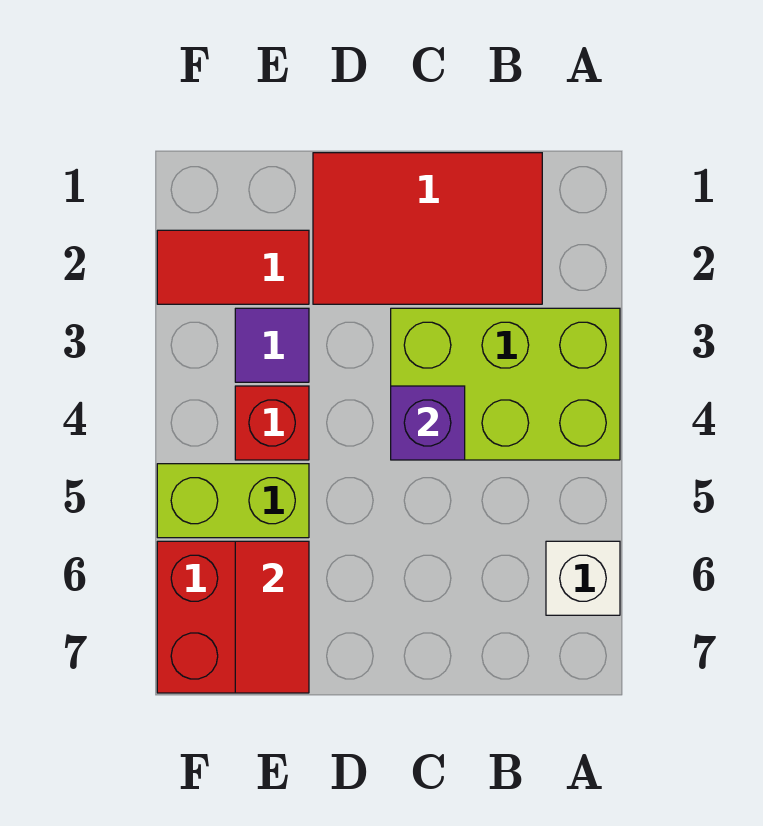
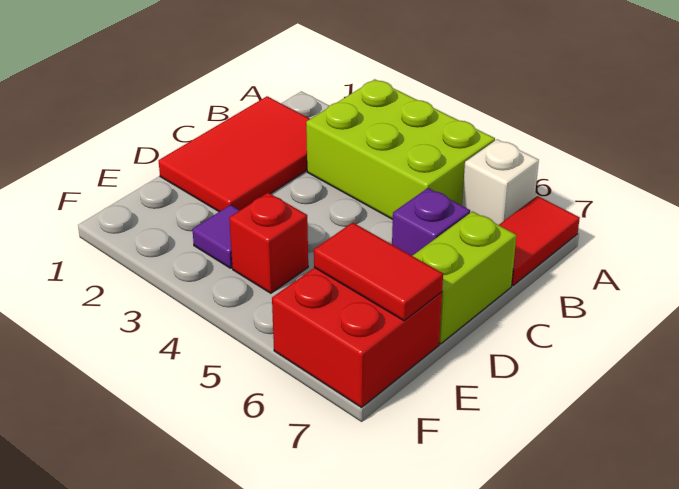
lime brick A3:C4 level 1 -> lime brick A3:B5 level 1
purple brick C4 level 2 -> purple brick C6 level 1
red tile E2:F2 level 1 -> red tile A7:B7 level 1
lime brick E5:F5 level 1 -> lime brick C7:D7 level 1

